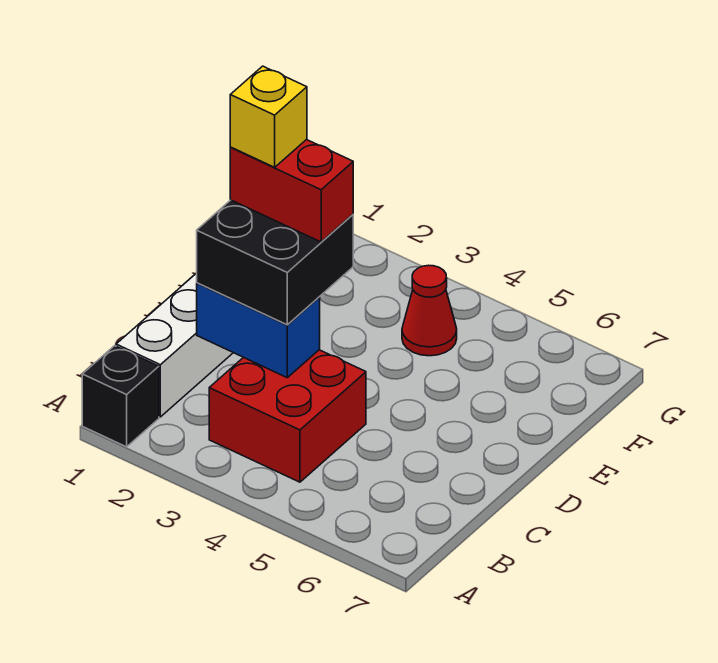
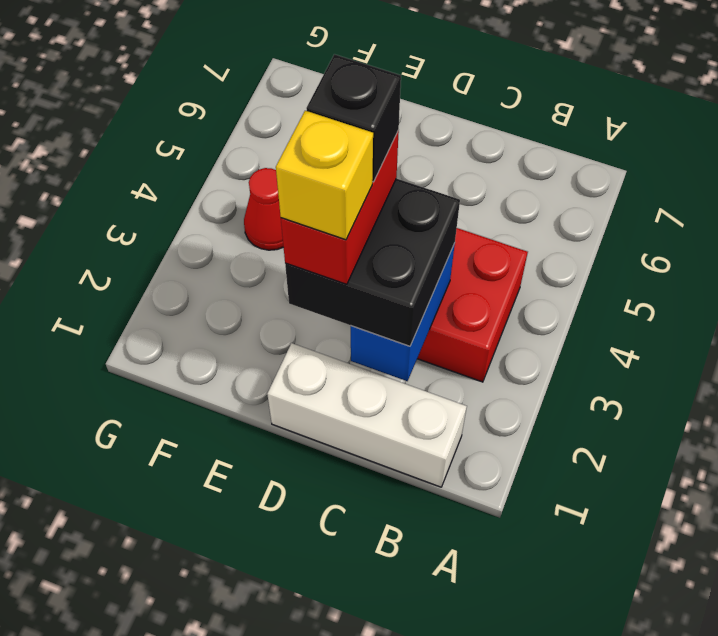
black brick A1 level 1 -> black brick D3 level 5

